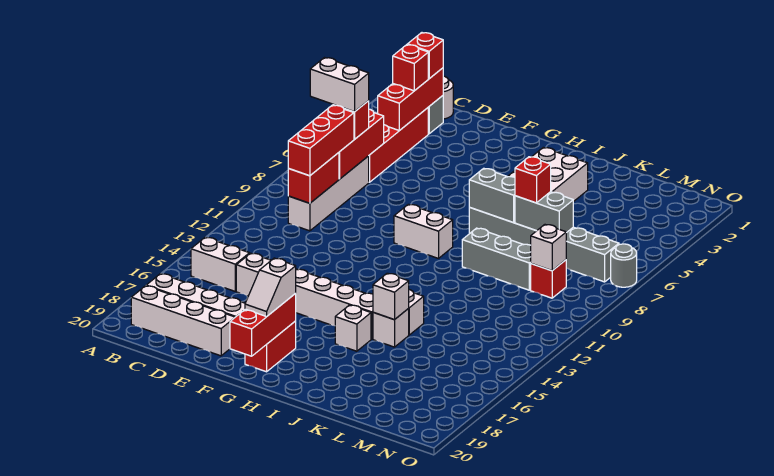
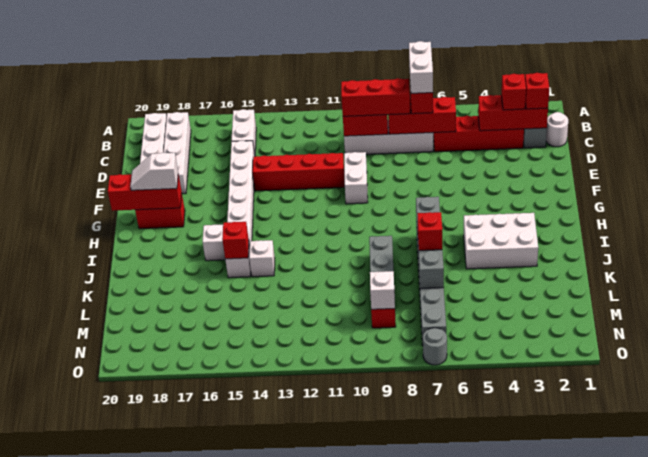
none -> red brick E11:E14 level 1
white brick G9:H9 level 1 -> white brick E10:F10 level 1
white brick J15 level 2 -> red brick J15 level 2

